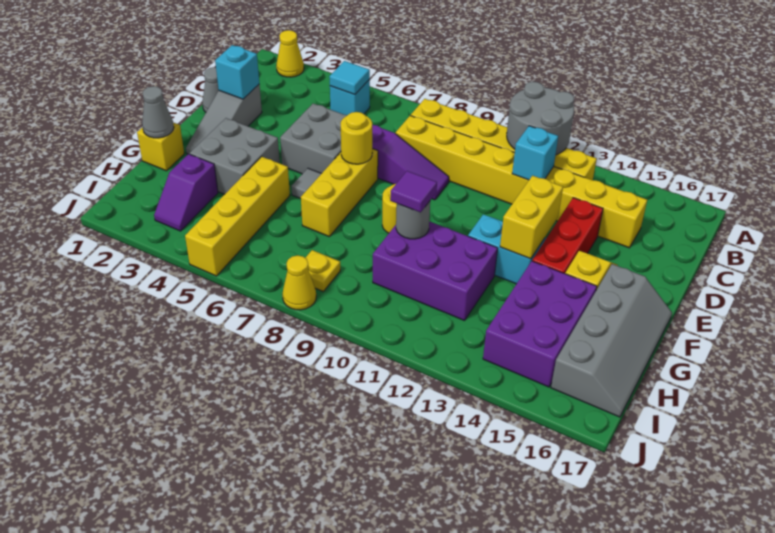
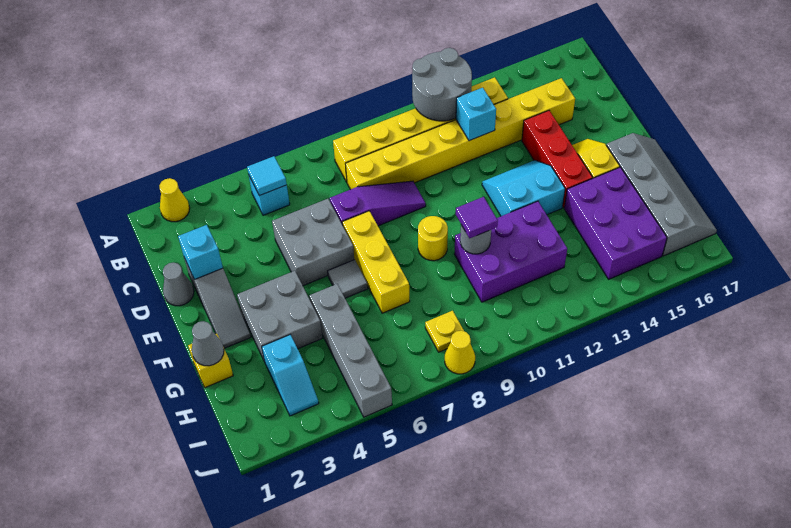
yellow round brick E7 level 2 -> none
yellow brick E13:F13 level 2 -> none
yellow brick G5:J5 level 1 -> grey brick G5:J5 level 1
purple slope H3:I3 level 1 top H -> cyan slope H3:I3 level 1 top H

